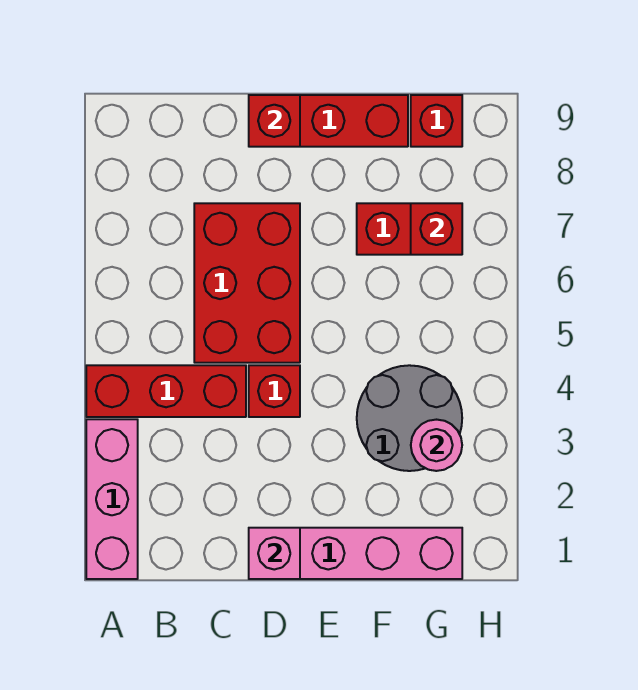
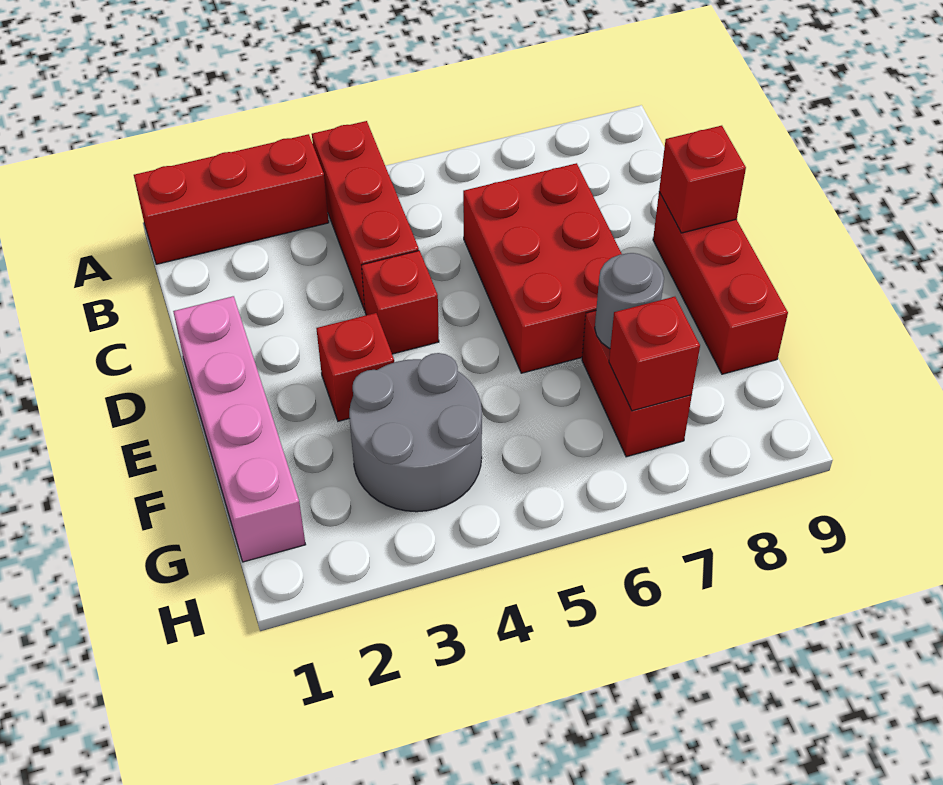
pink brick A1:A3 level 1 -> red brick A1:A3 level 1
red brick C5:D7 level 1 -> red brick C6:E7 level 1
pink brick D1 level 2 -> none
none -> grey round brick F7 level 2
pink round brick G3 level 2 -> none
red brick G9 level 1 -> red brick E3 level 1

